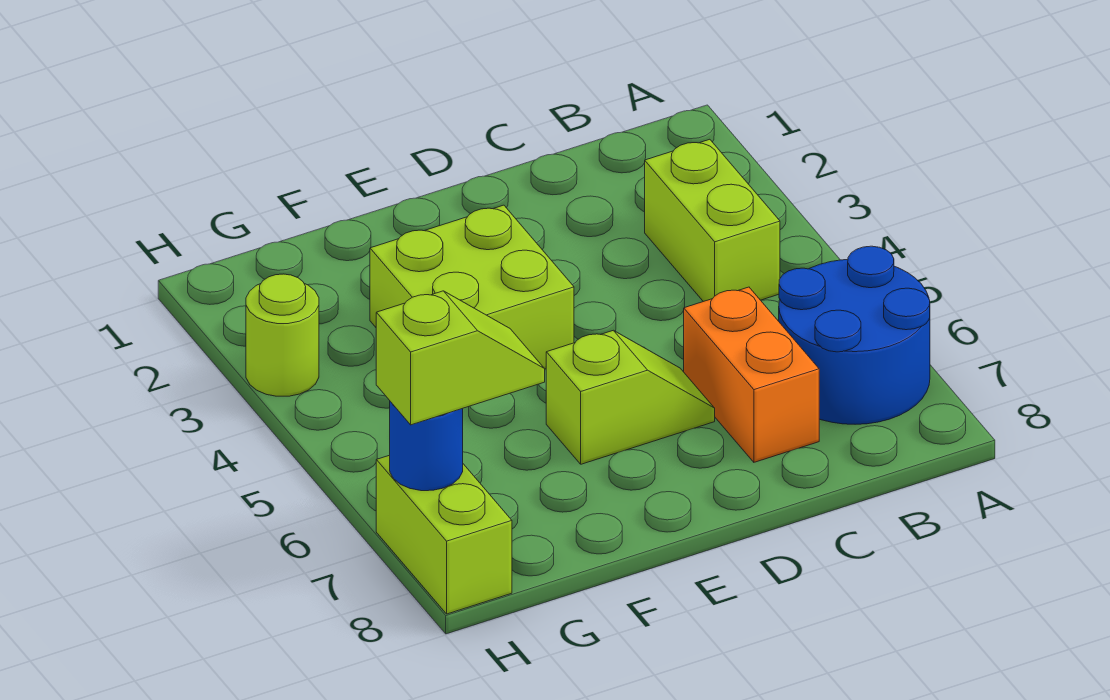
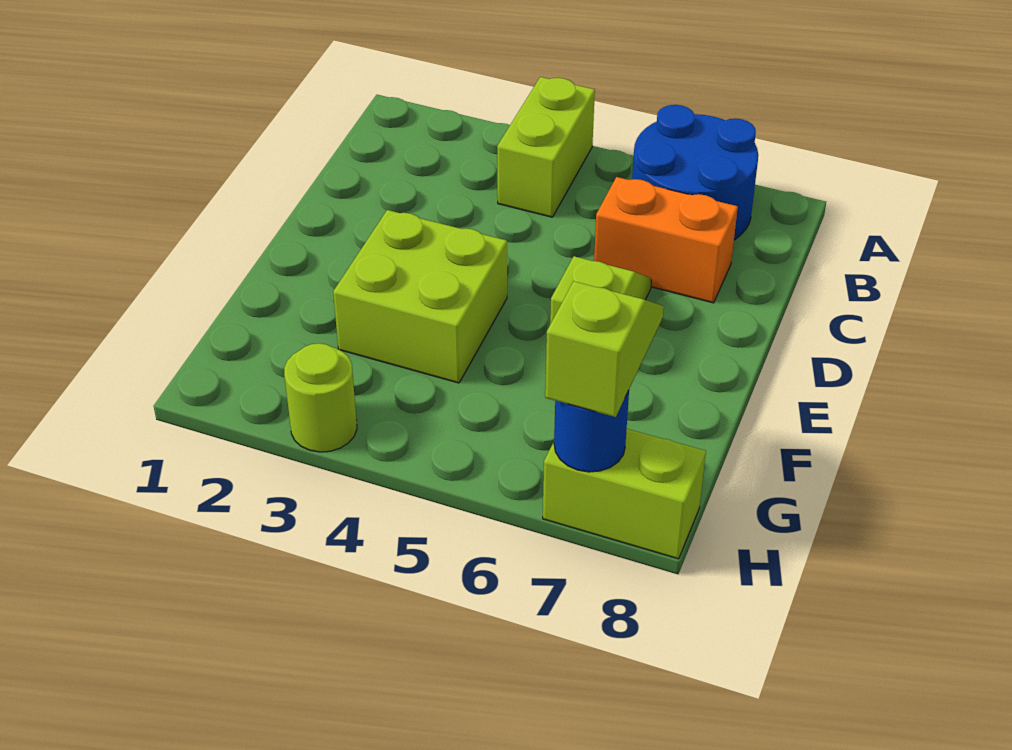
lime brick B3:B4 level 1 -> lime brick A4:B4 level 1

